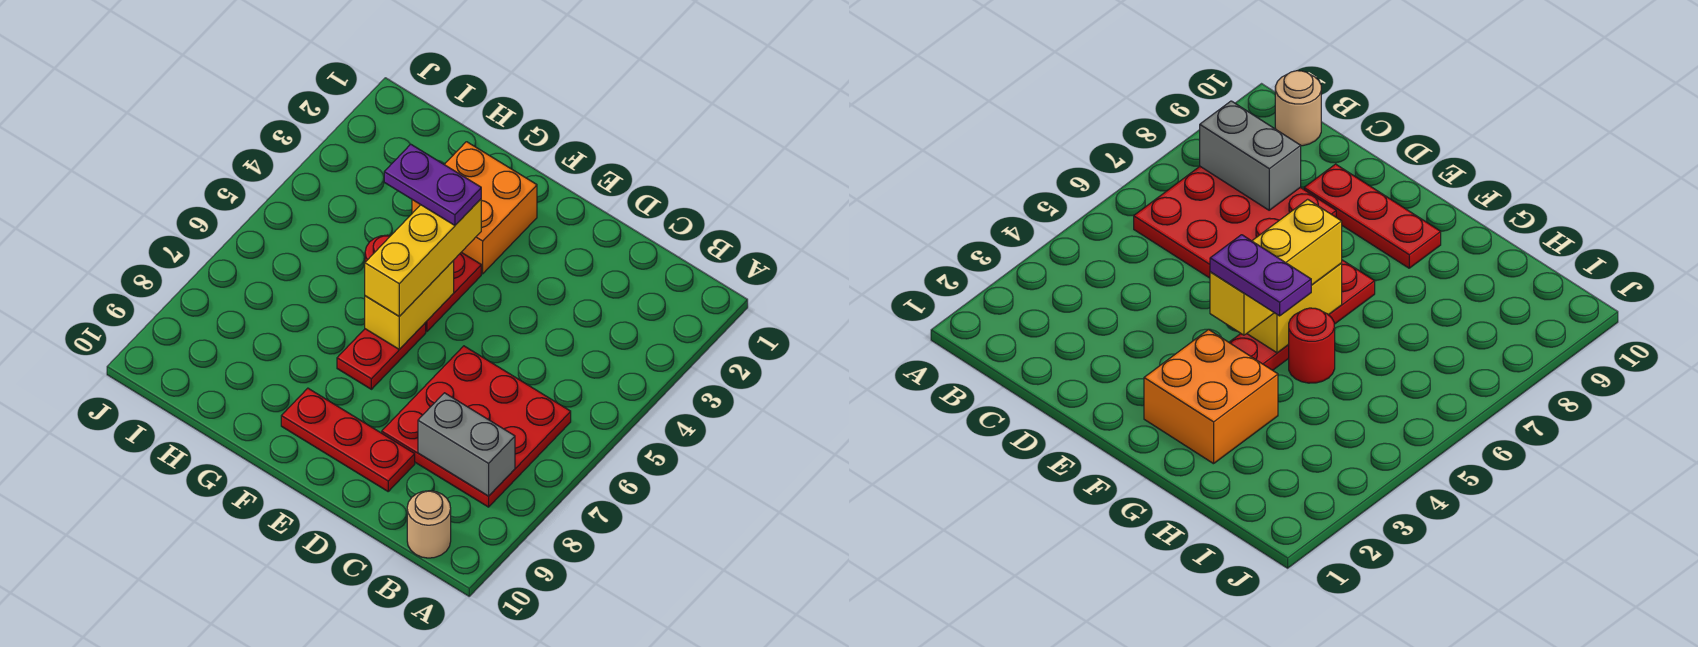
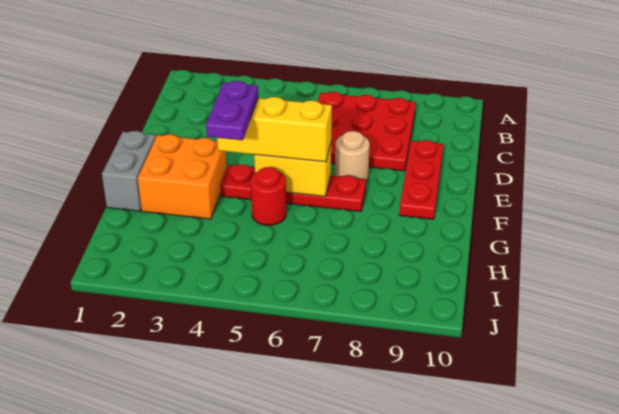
grey brick B8:C8 level 2 -> grey brick F1:G1 level 1
tan round brick B10 level 1 -> tan round brick E7 level 1

